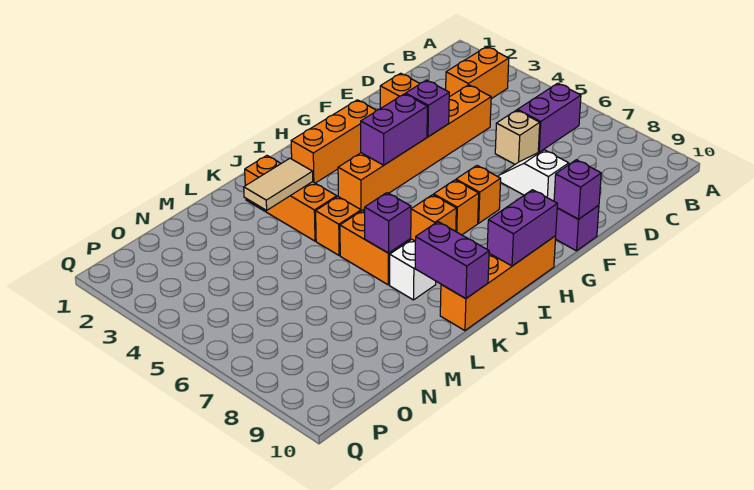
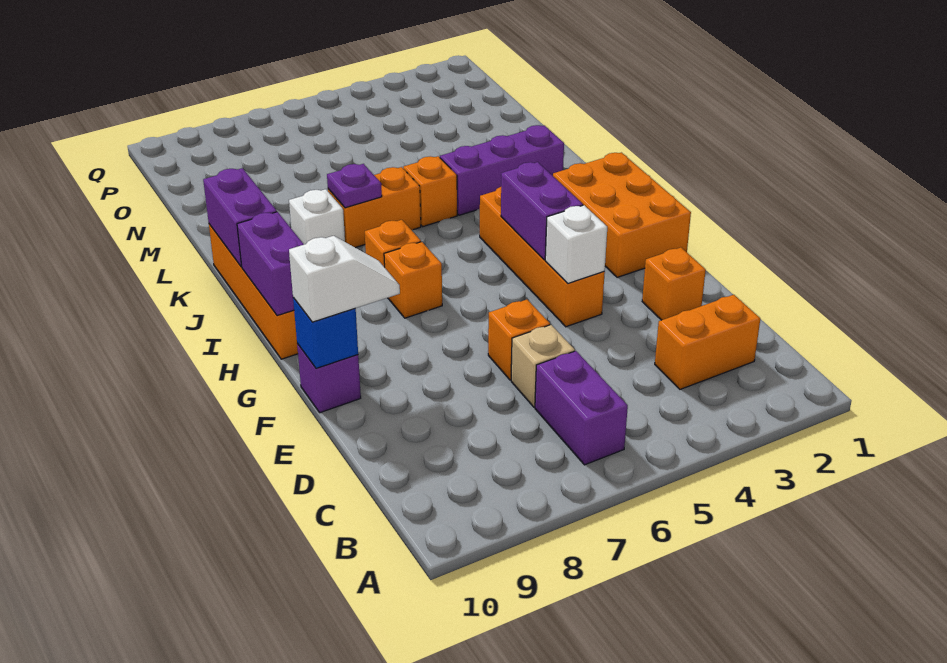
orange brick B3:C3 level 1 -> orange brick C2:C3 level 1
orange brick D4:I4 level 1 -> orange brick F4:I4 level 1
white slope E7:E8 level 1 top 8 -> white slope F9:F10 level 3 top 10
purple brick F4 level 2 -> white brick F4 level 2
purple brick F10 level 2 -> blue brick F10 level 2
orange brick G2:I2 level 1 -> orange brick G1:I2 level 1
orange brick G7 level 1 -> orange brick E6 level 1
orange brick K2:K4 level 1 -> purple brick K2:K4 level 1
tan tile K3:L3 level 2 -> none
purple brick K7 level 2 -> purple plate K7 level 2
purple brick K9:K10 level 2 -> purple brick J10:K10 level 2

